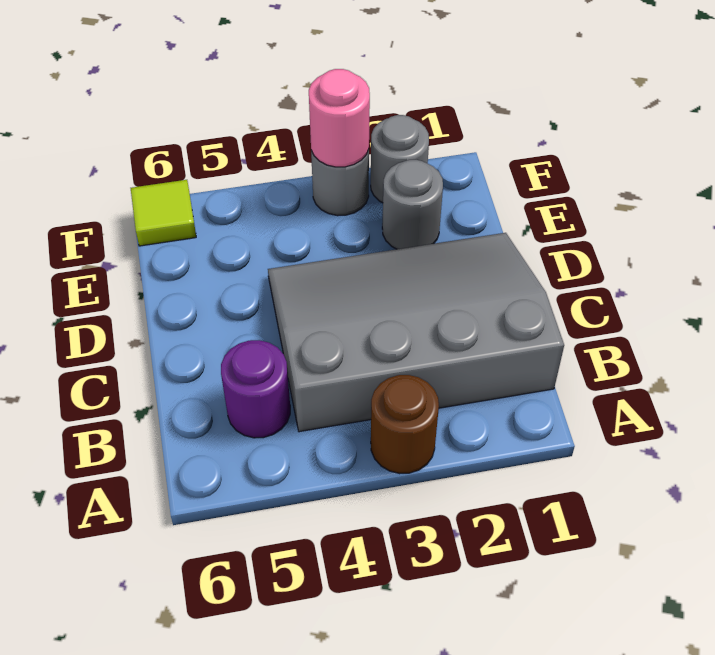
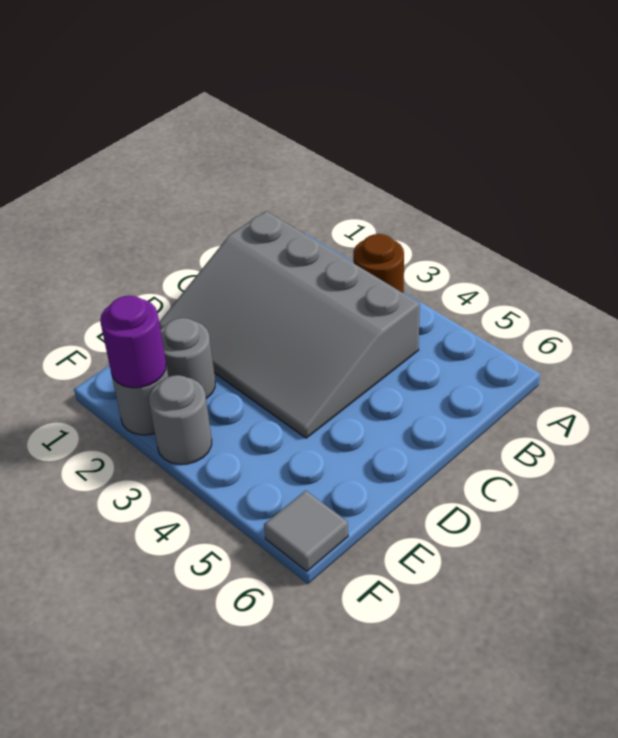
purple round brick B5 level 1 -> purple round brick F2 level 2
pink round brick F3 level 2 -> none
lime tile F6 level 1 -> grey tile F6 level 1

